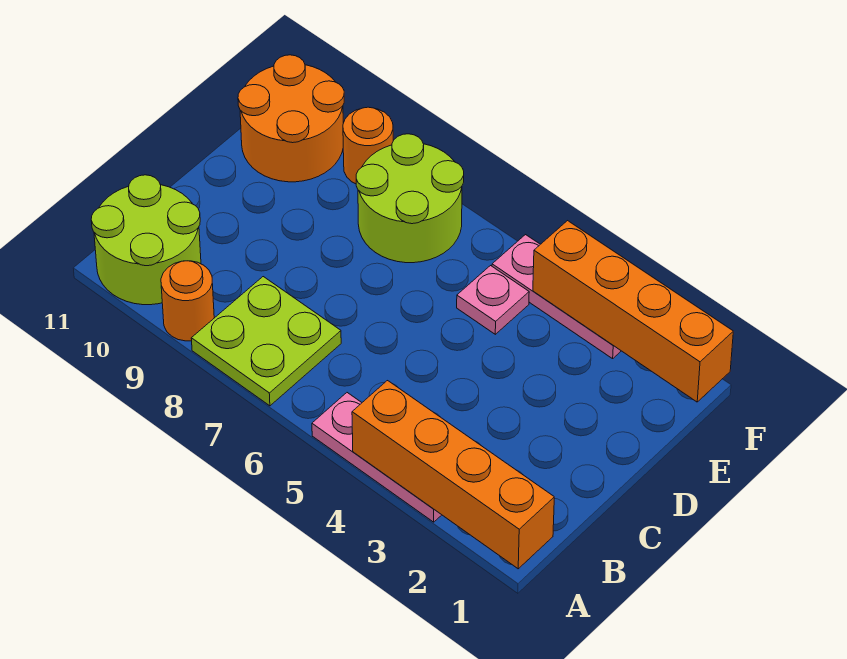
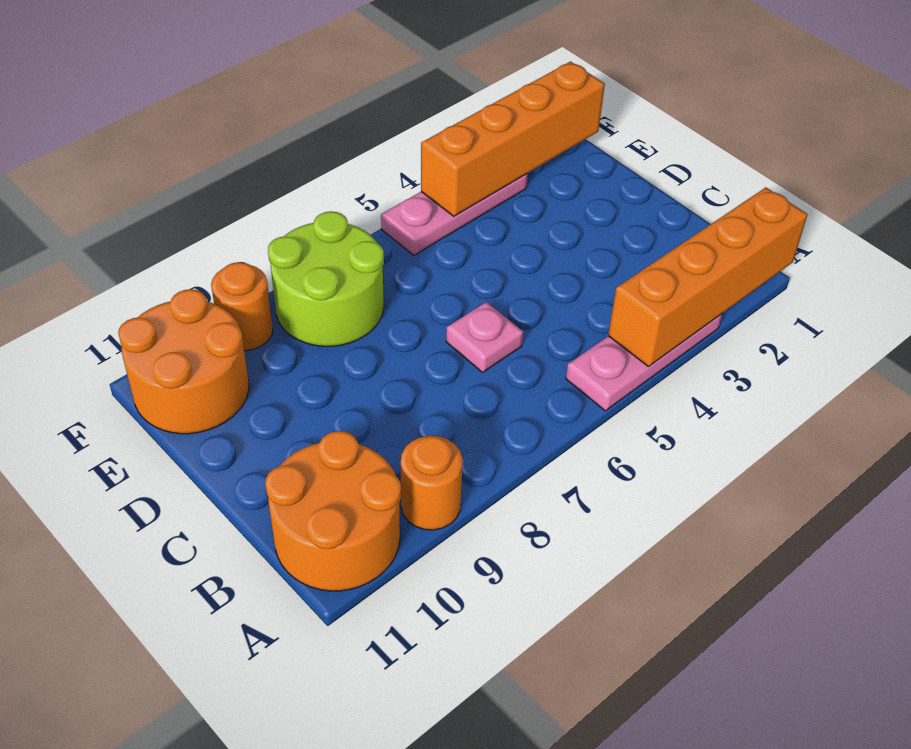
lime plate A7:B8 level 1 -> none
lime round brick A10:B11 level 1 -> orange round brick A10:B11 level 1
pink plate E5 level 1 -> pink plate C6 level 1

